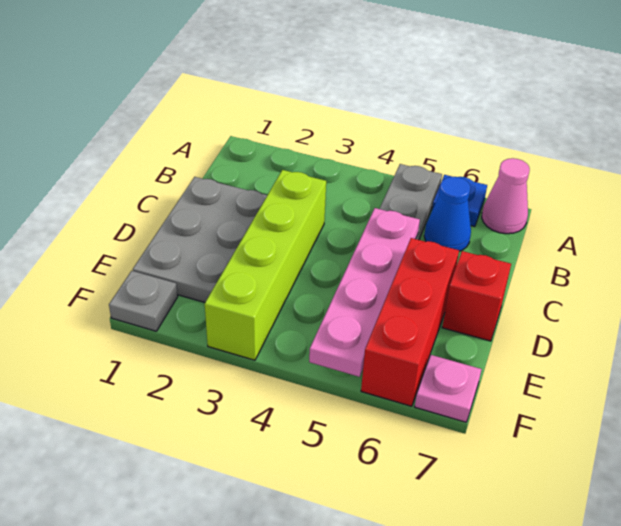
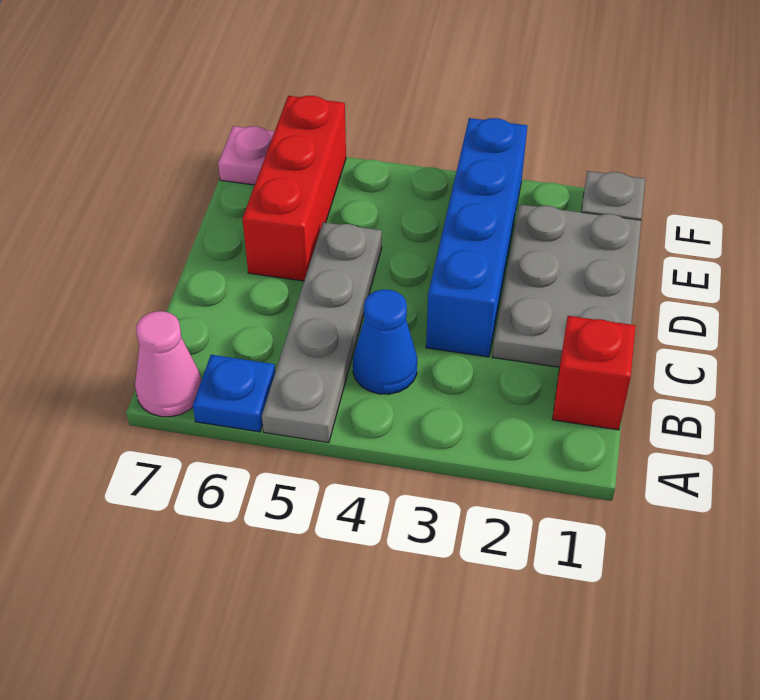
blue cone B6 level 1 -> blue cone B4 level 1
lime brick C3:F3 level 1 -> blue brick C3:F3 level 1
pink plate C5:F5 level 2 -> none
red brick D7 level 1 -> red brick B1 level 1

